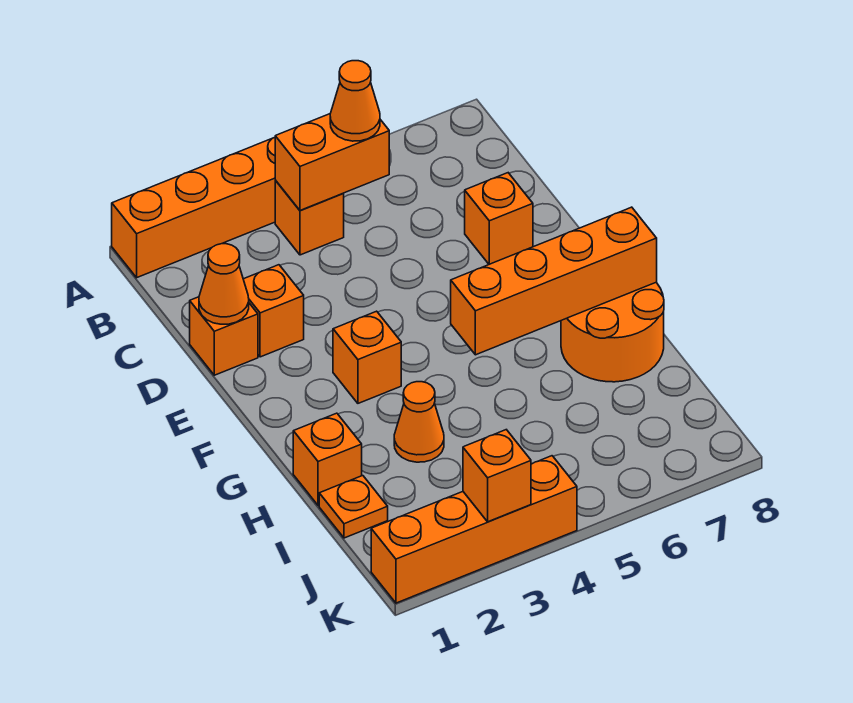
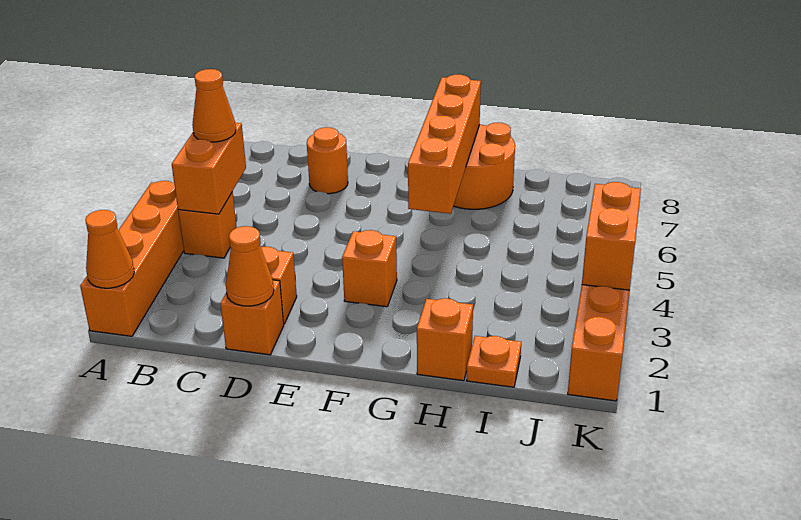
orange brick D7 level 1 -> orange round brick D7 level 1
orange cone H3 level 1 -> orange cone A1 level 2
orange brick K3 level 2 -> orange brick K3:K4 level 2

